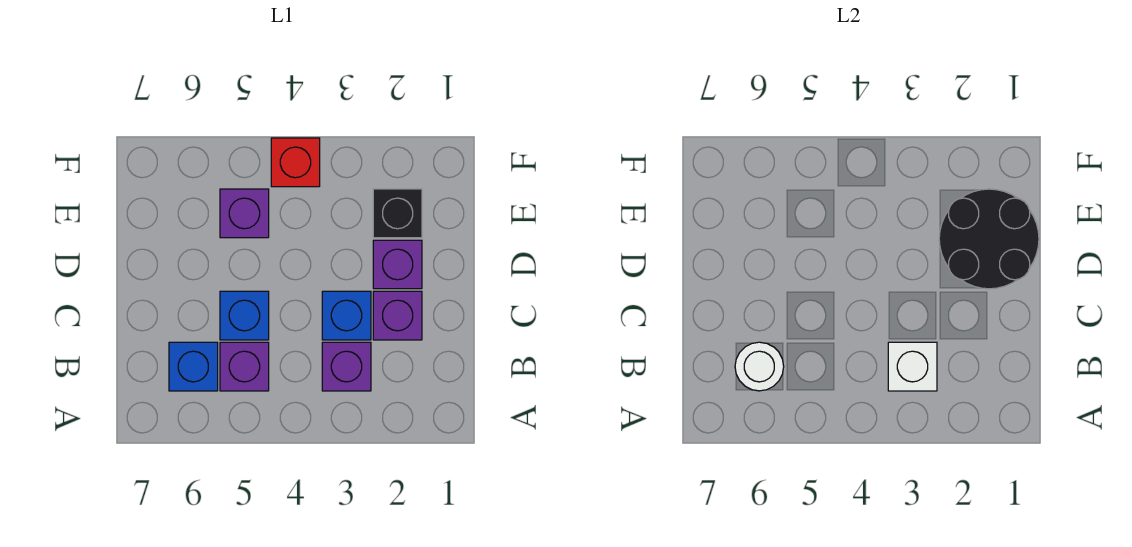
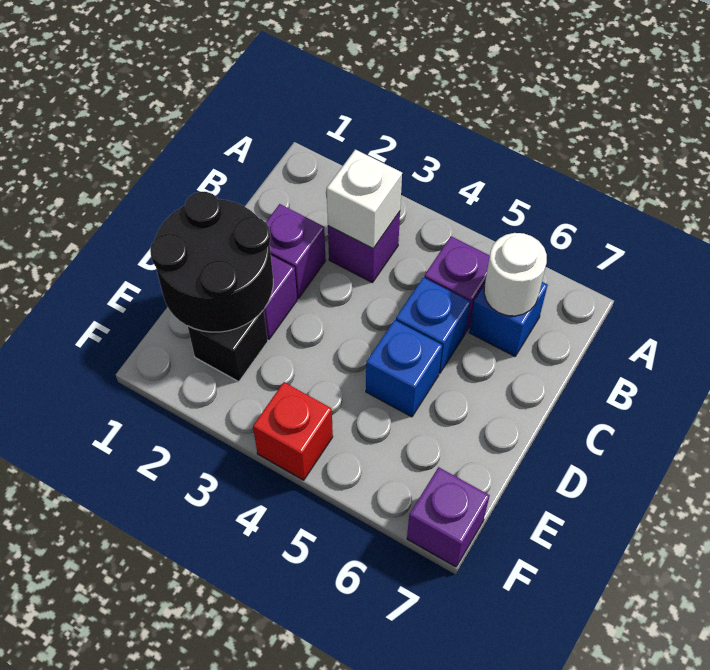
blue brick C3 level 1 -> blue brick D5 level 1
purple brick E5 level 1 -> purple brick F7 level 1

